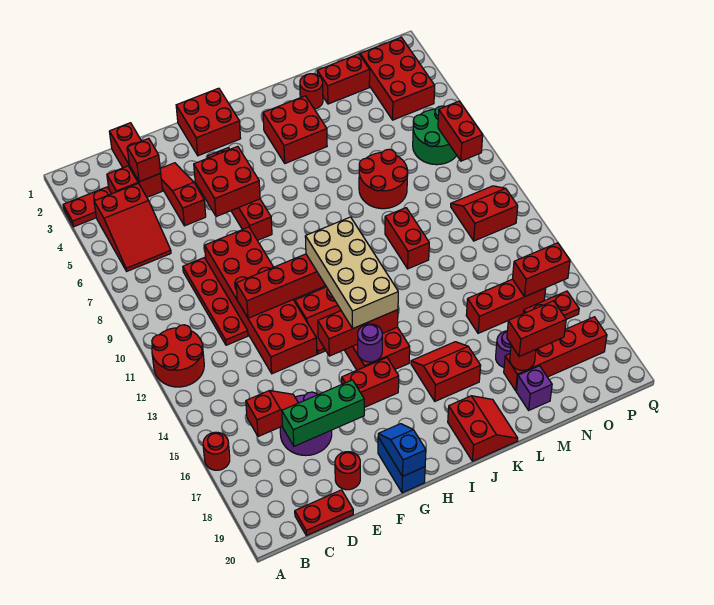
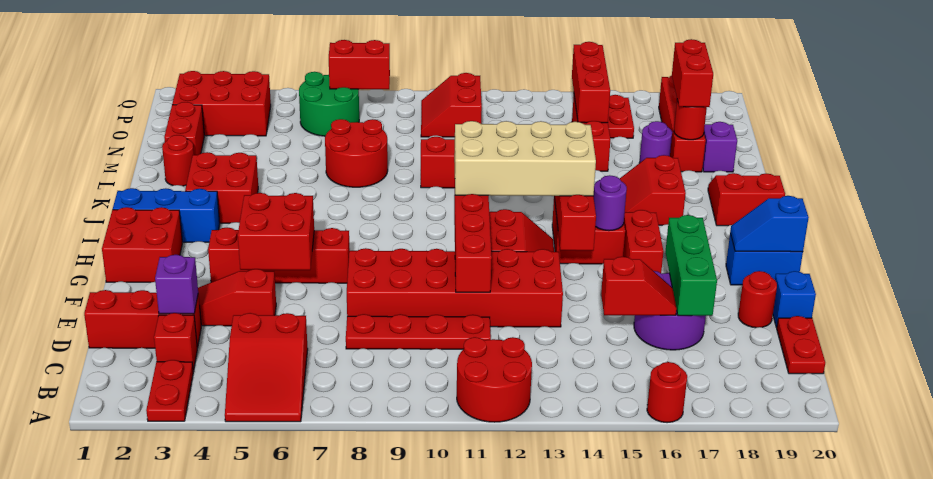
red slope B4:C6 level 1 top 4 -> red slope A5:C6 level 1 top C
red slope C16:D16 level 2 top C -> red slope D15:D16 level 2 top 15
red brick D3 level 2 -> purple brick D3 level 2
none -> blue brick E20 level 1
none -> blue brick I1:I3 level 1
red brick O15:P15 level 2 -> red brick N15:P15 level 2

